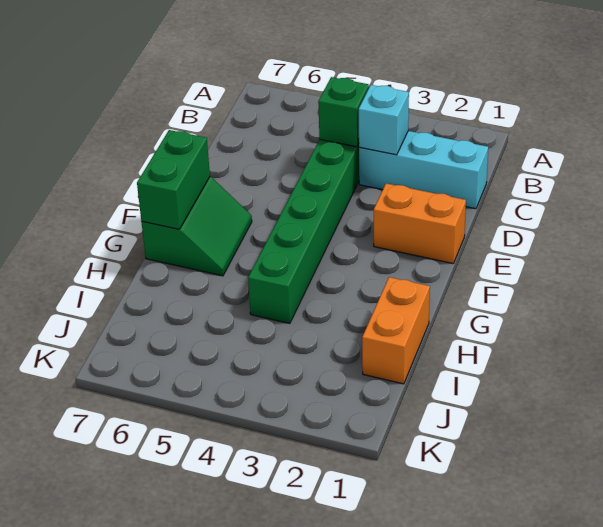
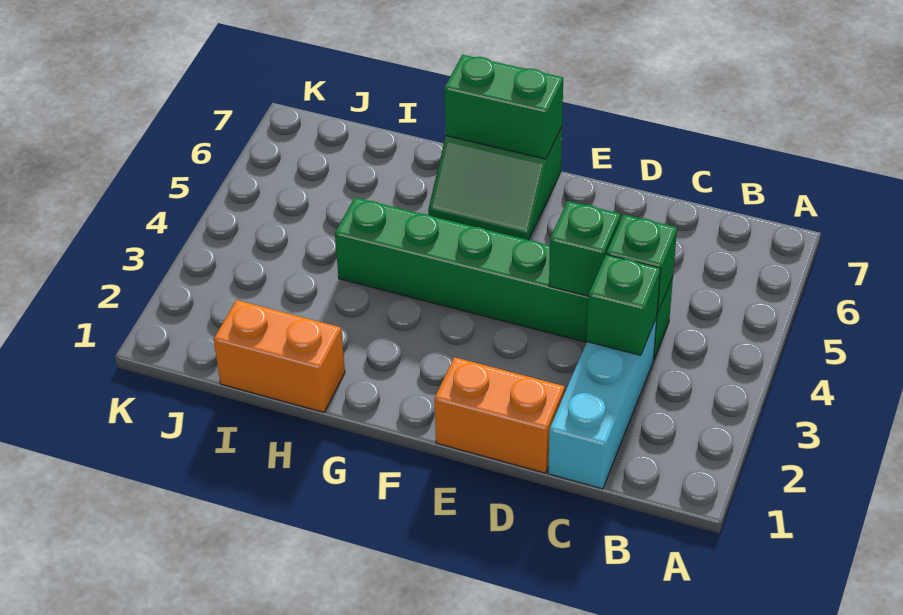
cyan brick C3 level 2 -> green brick C3 level 2
none -> green brick D4 level 2
orange brick E1:E2 level 1 -> orange brick D1:E1 level 1

